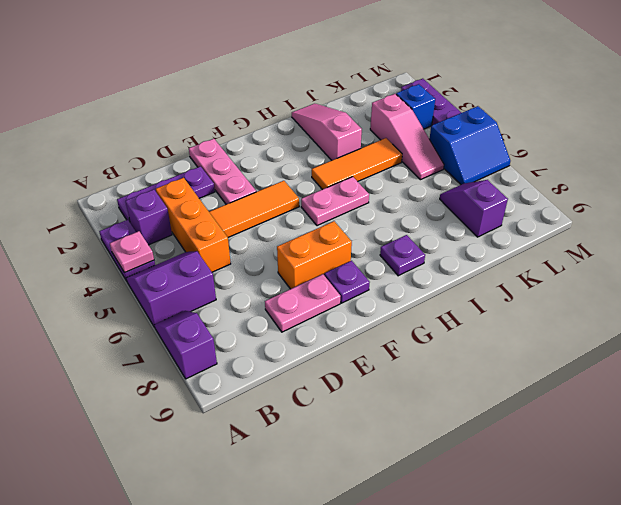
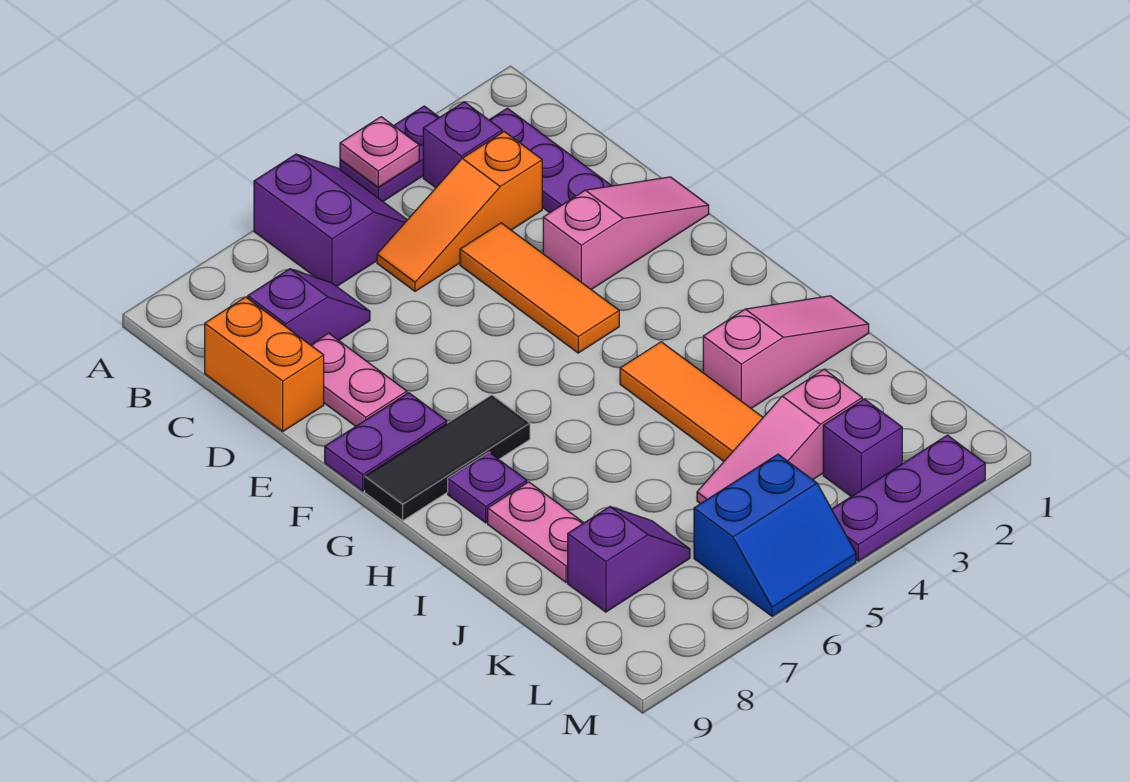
purple slope A7:A8 level 1 top 8 -> purple slope C7:C8 level 1 top 8
orange brick C3:C5 level 1 -> orange slope C3:C5 level 1 top 3
pink plate E1:E3 level 1 -> pink slope E1:E3 level 1 top 3
orange brick E7:F7 level 1 -> orange brick C9:D9 level 1
purple plate F8 level 1 -> purple plate F8:F9 level 1
pink plate G5:H5 level 1 -> pink plate I8:J8 level 1
none -> black tile G7:G9 level 1
blue brick L3 level 1 -> purple brick L3 level 1
blue slope L5:M6 level 1 top 5 -> blue slope L5:M6 level 1 top L

